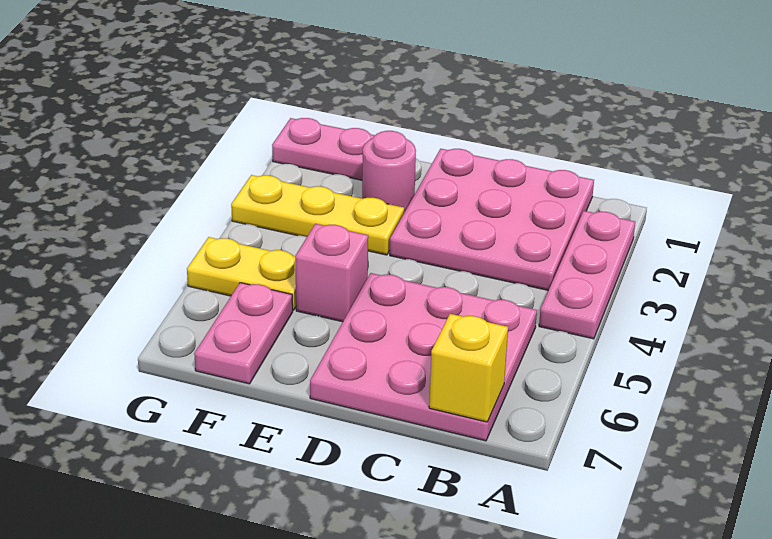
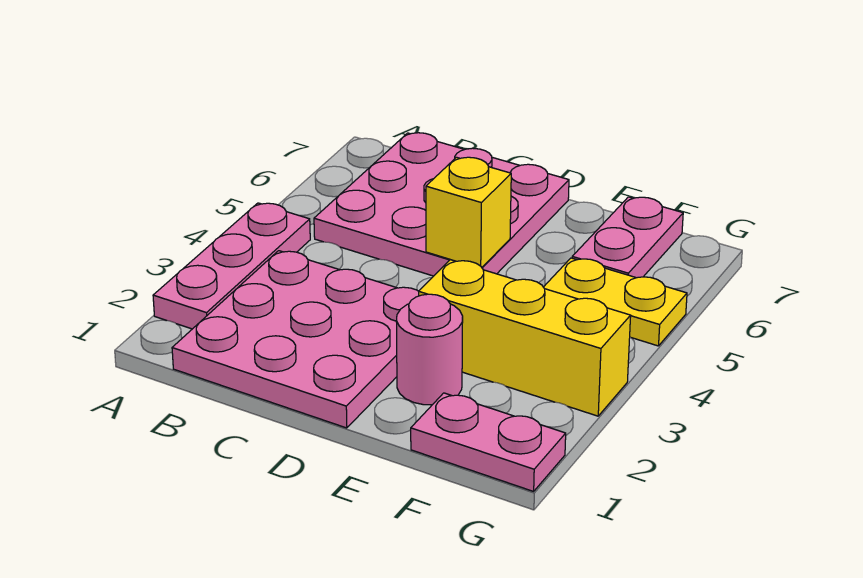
yellow brick B7 level 2 -> yellow brick D5 level 2
yellow plate E3:G3 level 1 -> yellow brick E3:G3 level 1
pink brick E5 level 1 -> none

